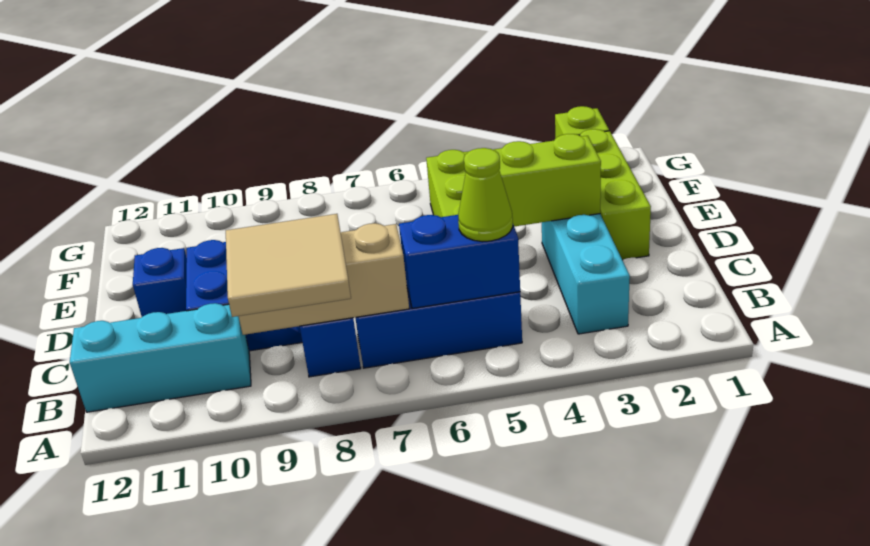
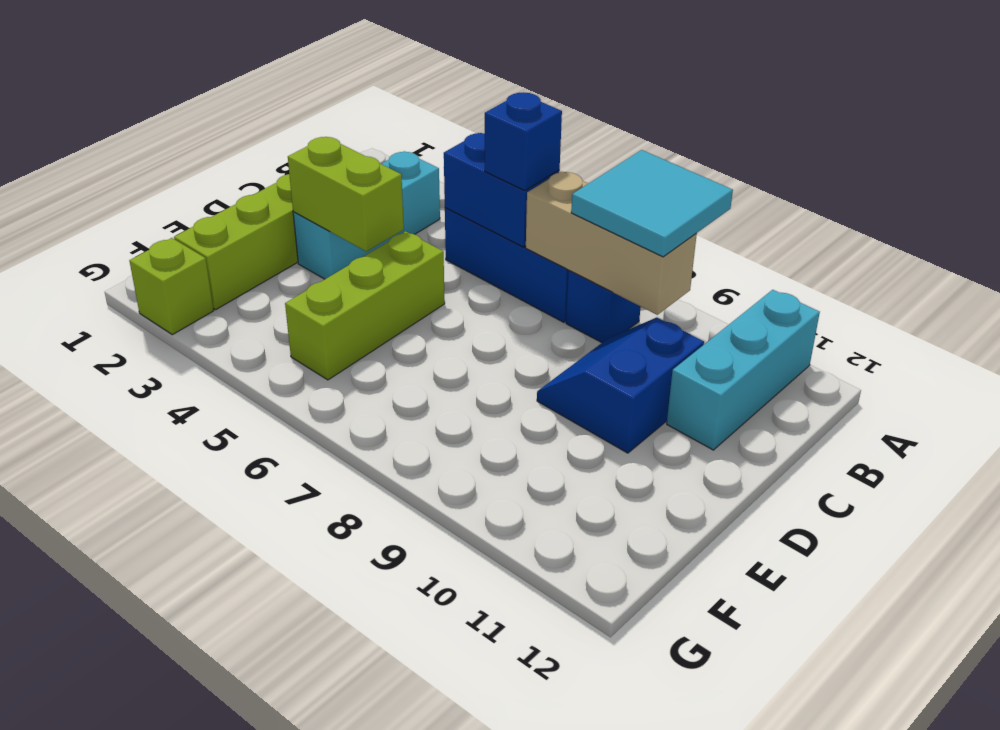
tan tile A8:B9 level 3 -> cyan tile A8:B9 level 3
lime cone B5 level 3 -> none
cyan brick B10:B12 level 1 -> cyan brick A11:C11 level 1
blue brick D11 level 1 -> blue brick B6 level 3

